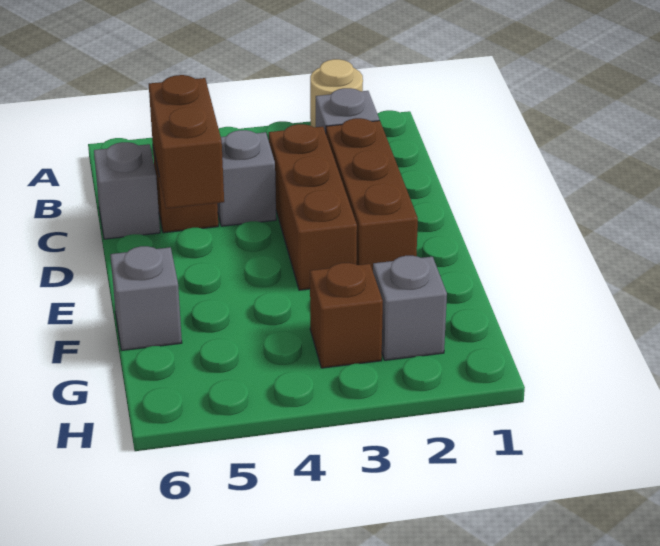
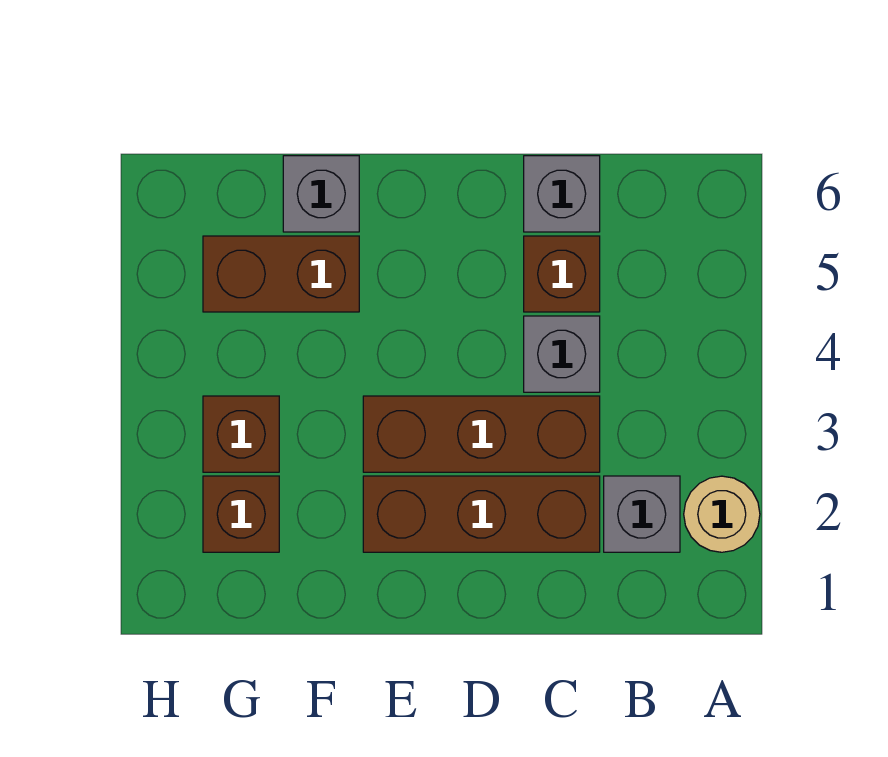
brown brick C5:D5 level 2 -> brown brick F5:G5 level 1
grey brick G2 level 1 -> brown brick G2 level 1

